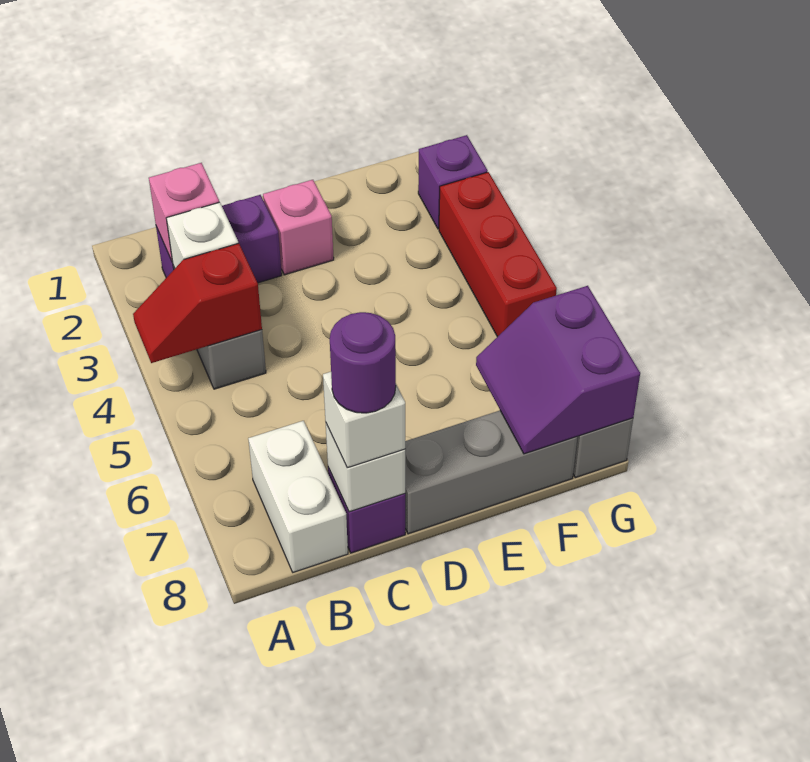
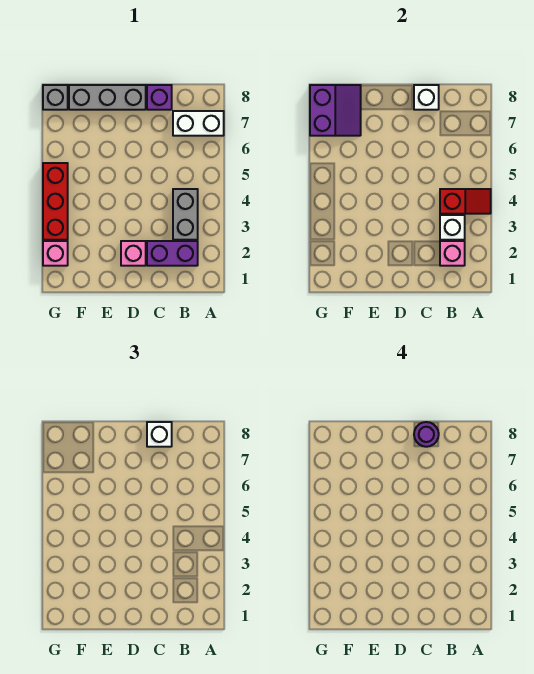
white brick B7:B8 level 1 -> white brick A7:B7 level 1
purple brick G2 level 1 -> pink brick G2 level 1

